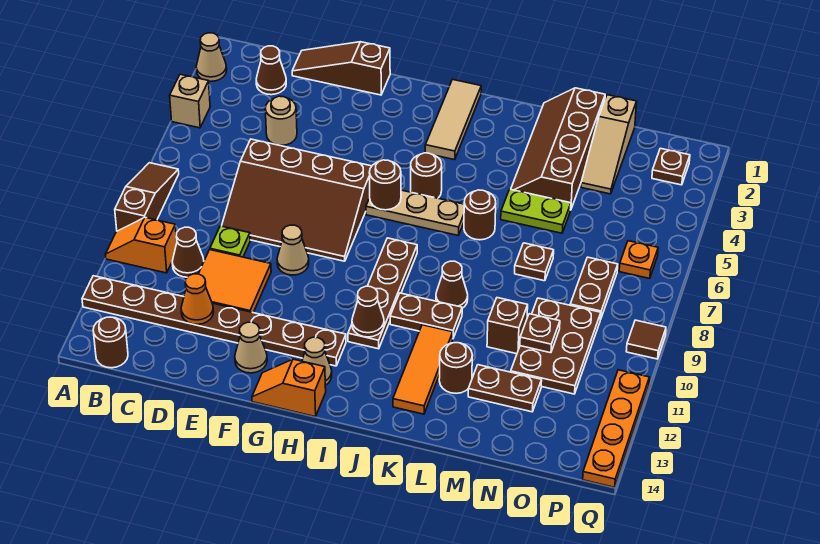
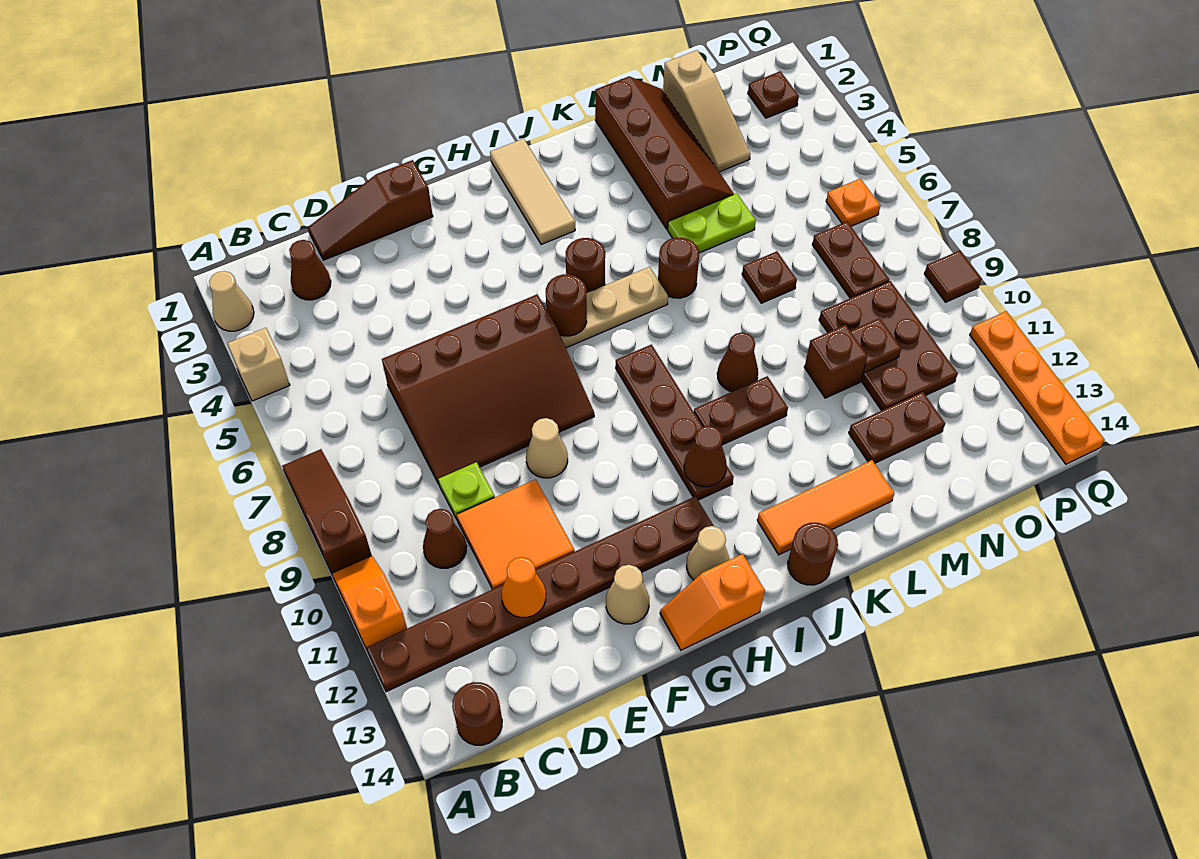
orange slope A10:B10 level 1 top B -> orange slope A10:A11 level 1 top 11
tan round brick D4 level 1 -> none
orange tile K11:K13 level 1 -> orange tile J13:L13 level 1
brown slope L1:M4 level 1 top M -> brown slope L1:M4 level 1 top L
brown round brick L12 level 1 -> brown round brick J14 level 1

